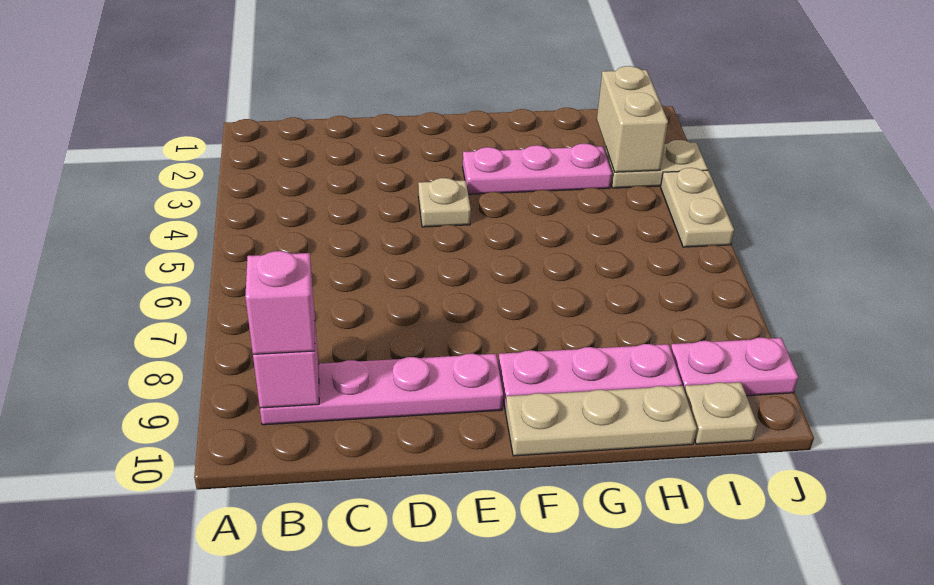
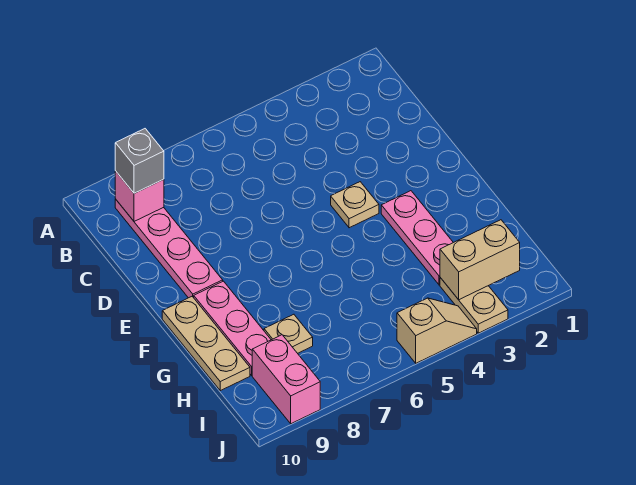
pink brick B9 level 3 -> grey brick B9 level 3
pink plate I9:J9 level 1 -> pink brick I9:J9 level 1
tan plate I10 level 1 -> tan plate H8 level 1
tan plate J4:J5 level 1 -> tan slope J4:J5 level 1 top 5

